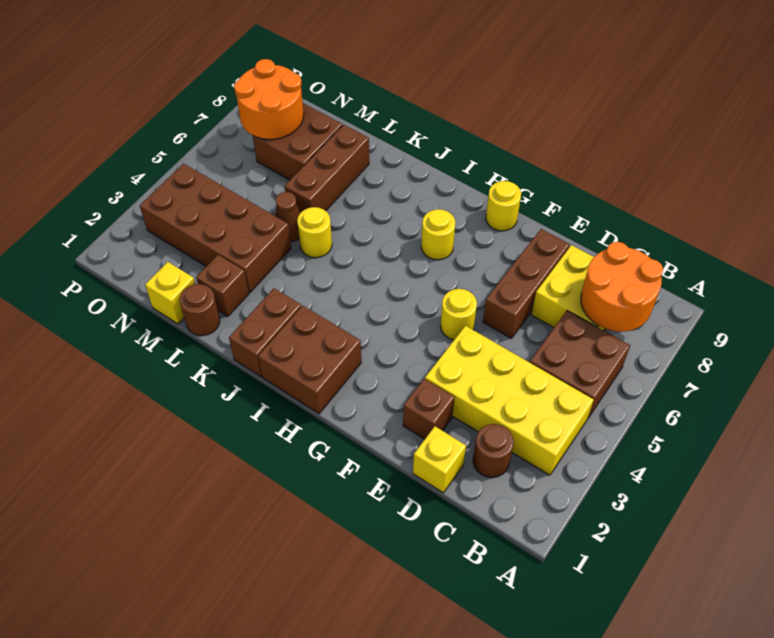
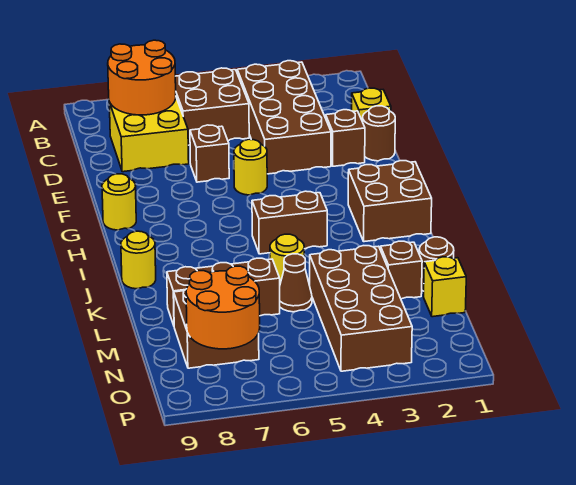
yellow brick B3:E4 level 1 -> brown brick B3:E4 level 1
brown round brick C2 level 1 -> brown round brick E1 level 1
brown brick E6:E8 level 1 -> brown brick E6 level 1
yellow round brick H7 level 1 -> yellow round brick J9 level 1
brown brick J1:J2 level 1 -> brown brick I4:I5 level 1

